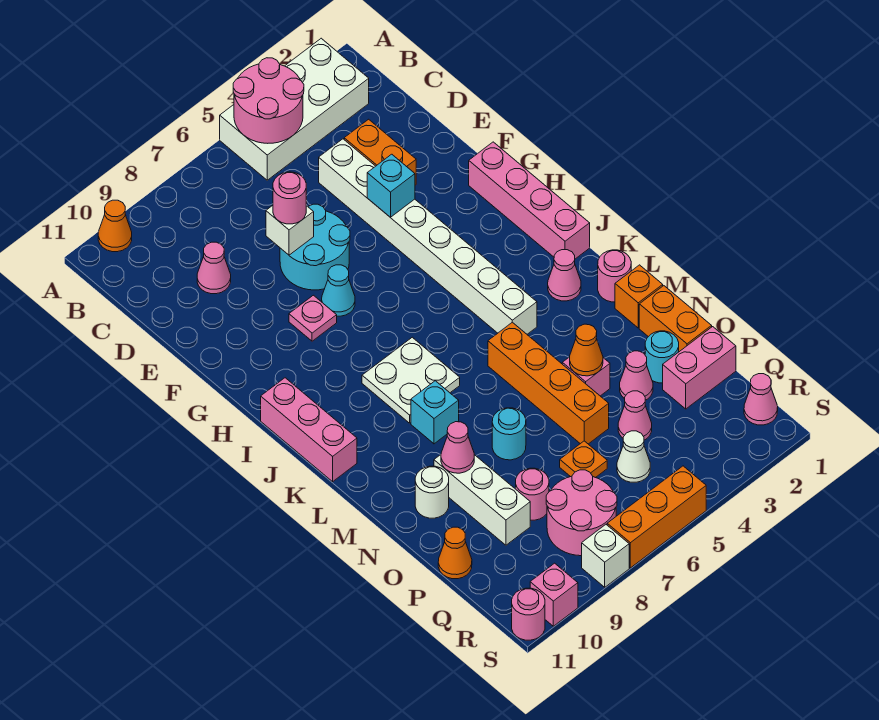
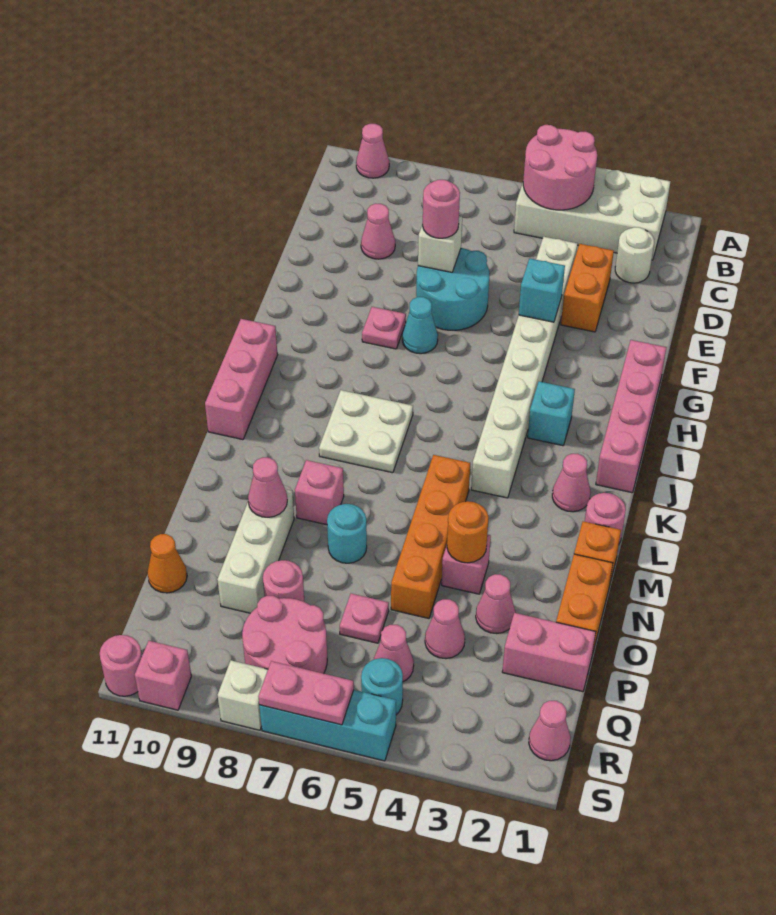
orange cone A10 level 1 -> pink cone A10 level 1
cyan brick L8 level 1 -> cyan brick I3 level 1
none -> pink brick M8 level 1
orange cone N4 level 2 -> orange round brick N4 level 2
white round brick N10 level 1 -> white round brick C2 level 1
cyan round brick O2 level 1 -> cyan round brick R5 level 1
orange plate P6 level 1 -> pink plate P6 level 1
white cone Q5 level 1 -> pink cone Q5 level 1
orange brick S5:S7 level 1 -> cyan brick S5:S7 level 1
none -> pink plate S6:S7 level 2

